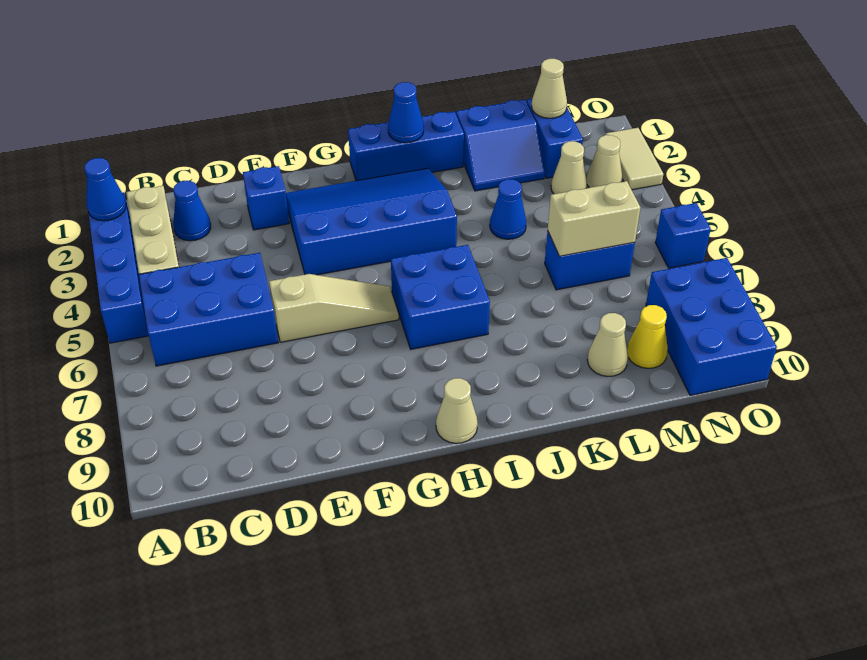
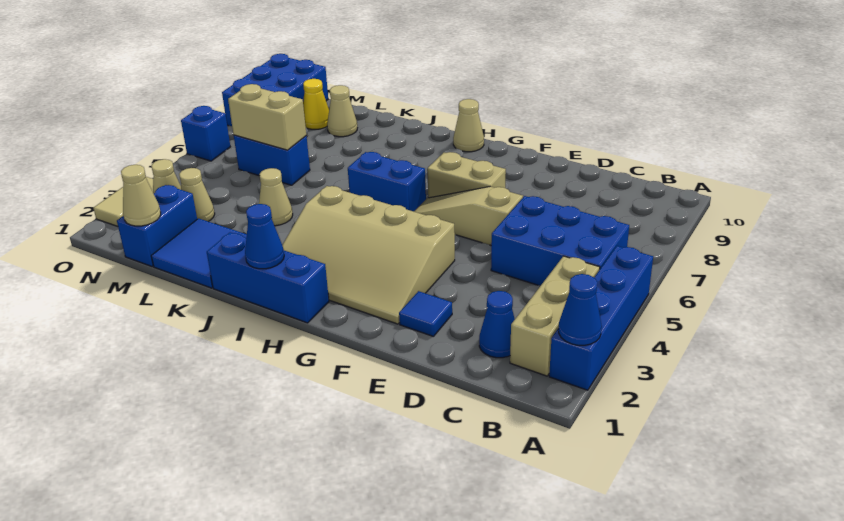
blue brick E2 level 1 -> blue tile E2 level 1
blue slope F2:I4 level 1 top 4 -> tan slope F2:I4 level 1 top 4
none -> tan brick F7:G7 level 1
blue brick H6:I7 level 1 -> blue brick H6:I6 level 1
blue slope K1:L2 level 1 top 1 -> blue tile K1:L2 level 1
blue cone K4 level 1 -> tan cone K4 level 1

